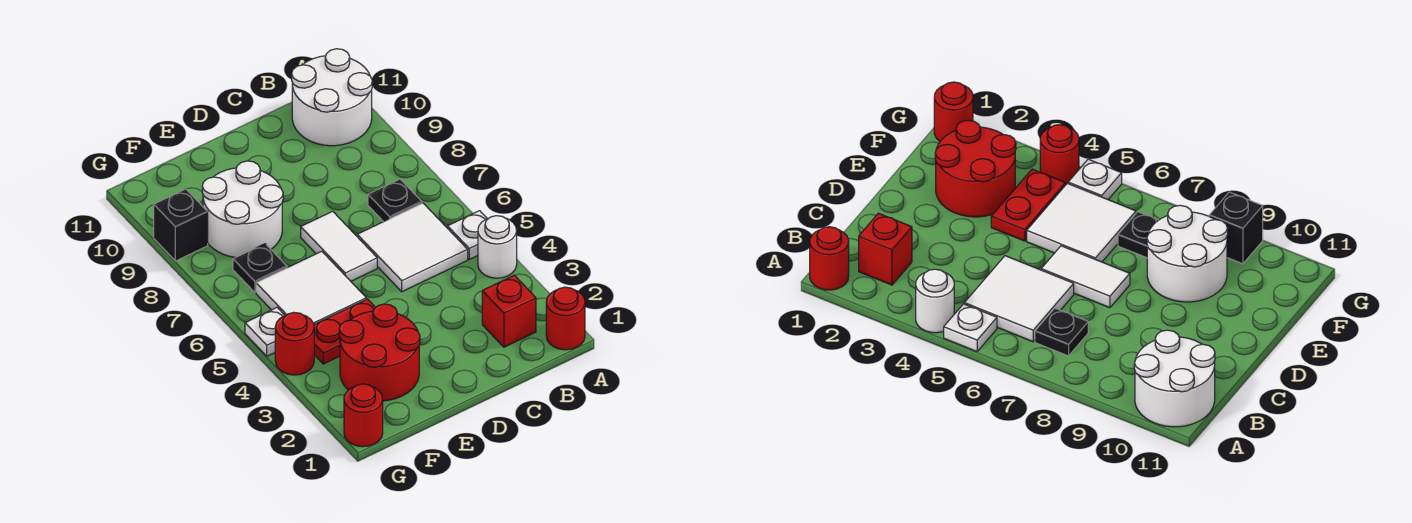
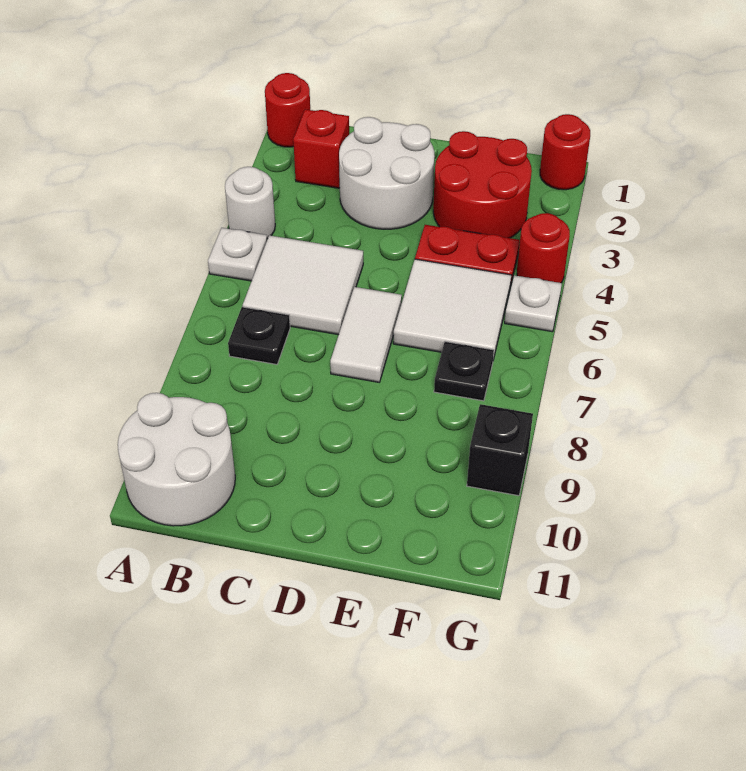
white round brick E8:F9 level 1 -> white round brick C2:D3 level 1

